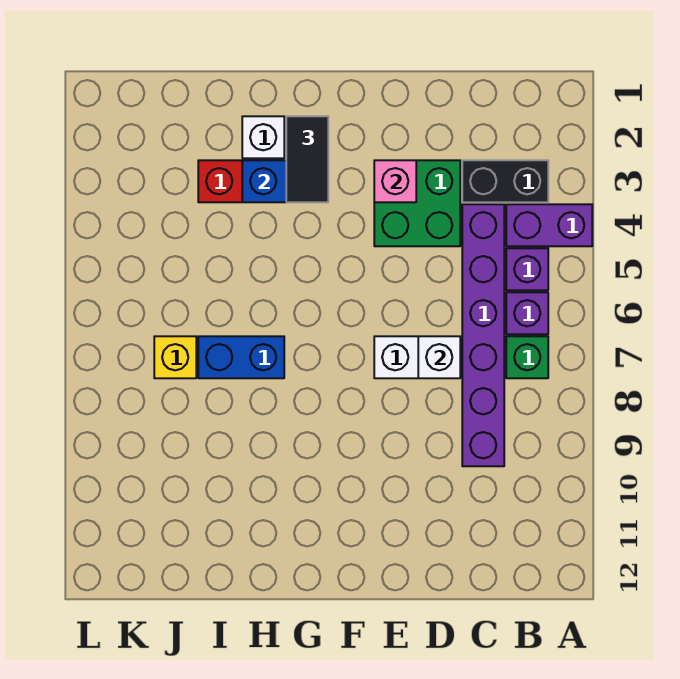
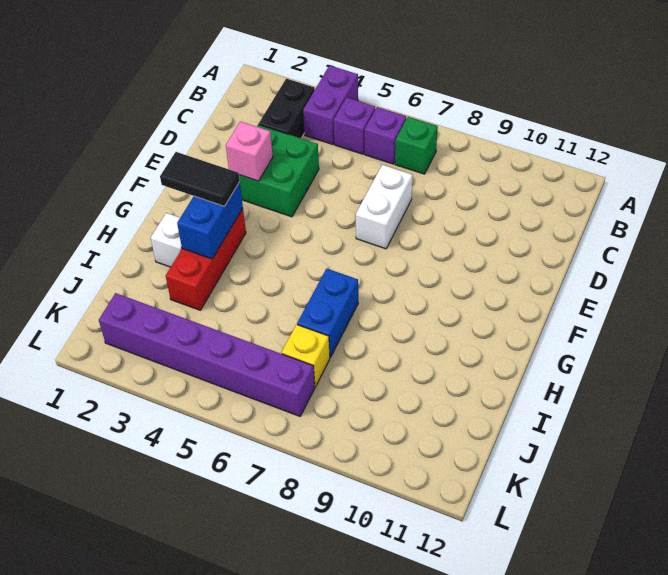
purple brick C4:C9 level 1 -> purple brick K2:K7 level 1
white brick D7 level 2 -> none

